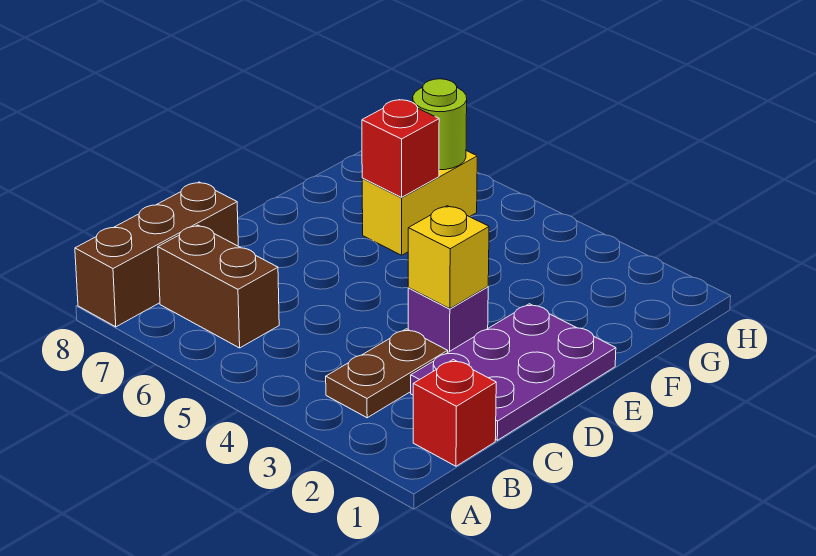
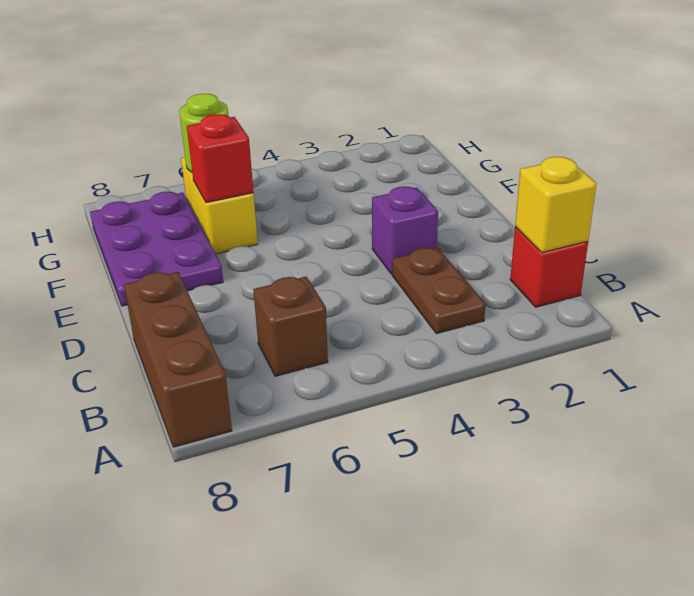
brown brick B6:B7 level 1 -> brown brick B6 level 1
purple plate C1:E2 level 1 -> purple plate E7:G8 level 1
yellow brick D3 level 2 -> yellow brick B1 level 2

